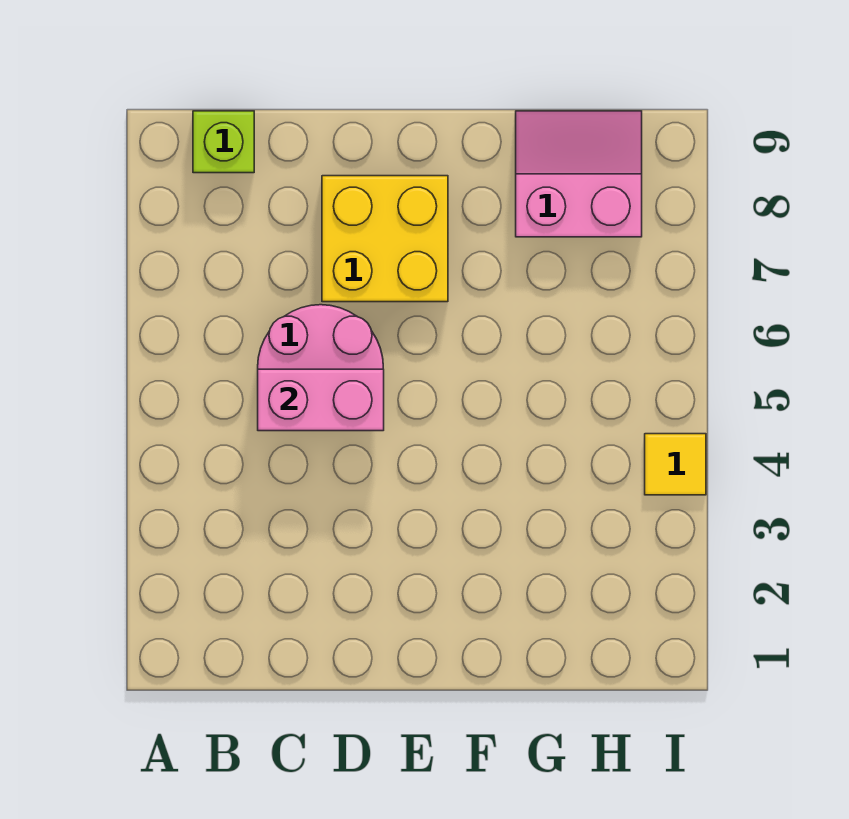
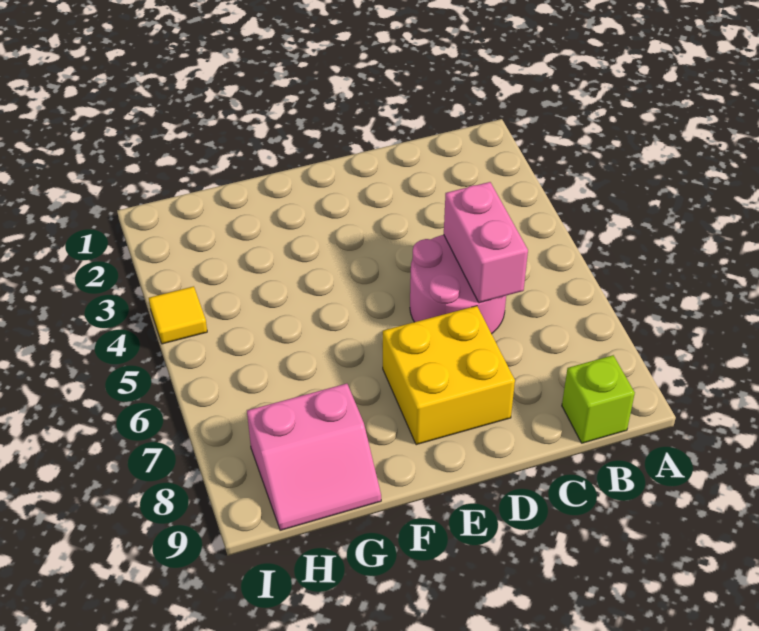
pink brick C5:D5 level 2 -> pink brick C5:C6 level 2

